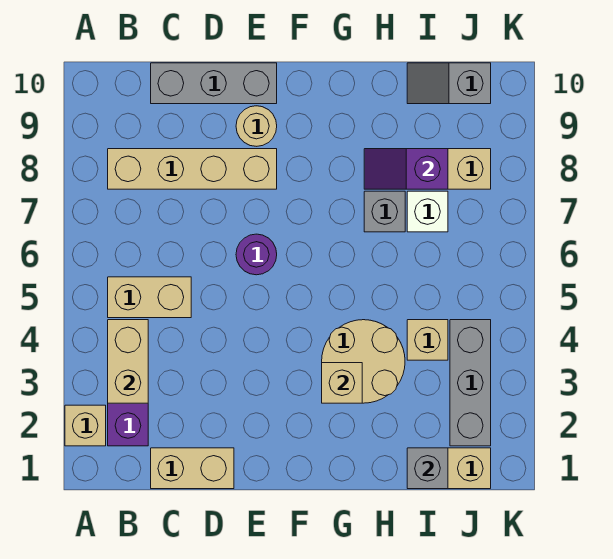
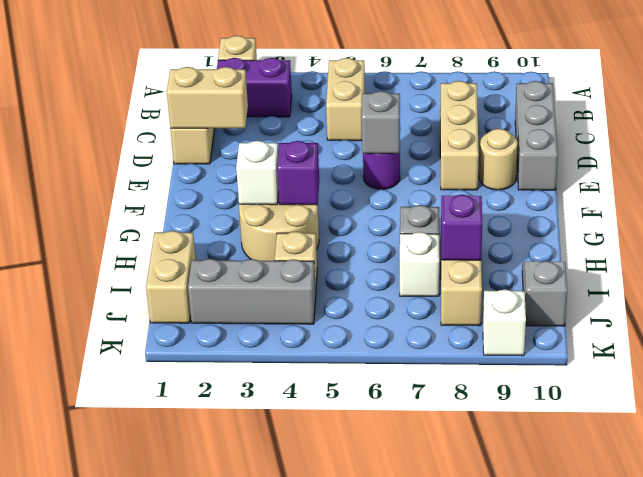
tan brick B3:B4 level 2 -> tan brick D1:D2 level 2
tan brick B8:E8 level 1 -> tan brick C8:E8 level 1
tan brick G3 level 2 -> white brick G3 level 2
none -> purple brick G4 level 2
grey brick I1 level 2 -> grey brick E6 level 2
none -> white brick K9 level 1

